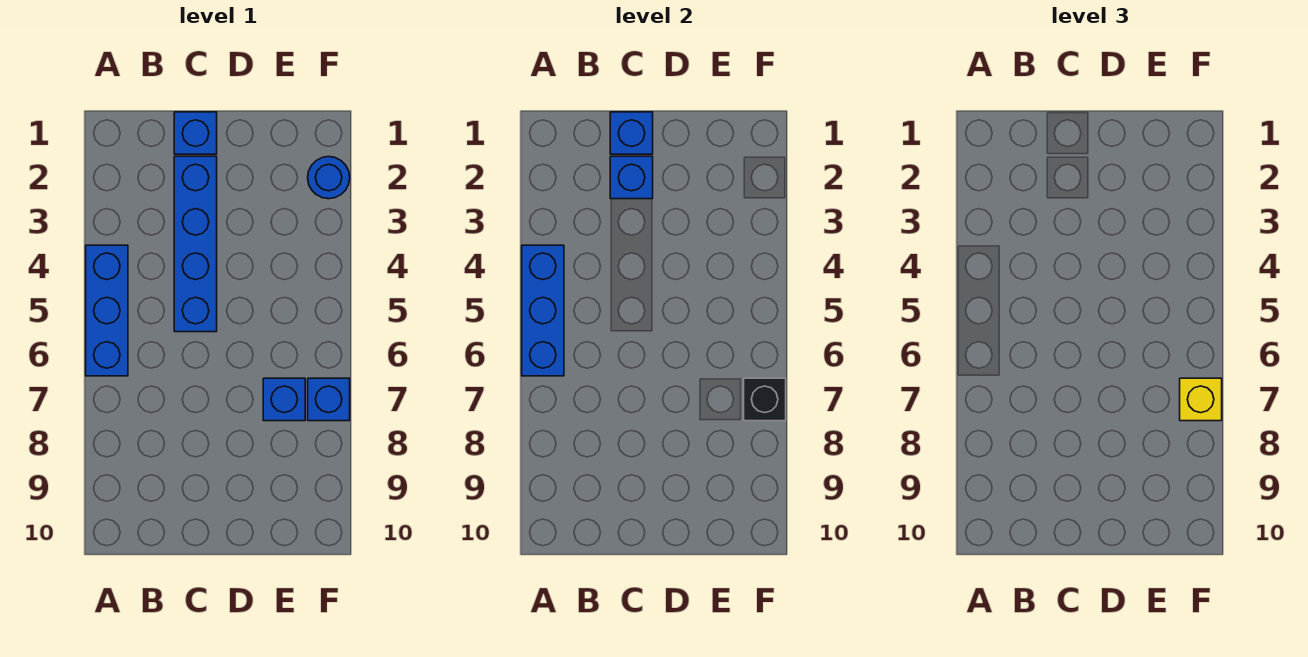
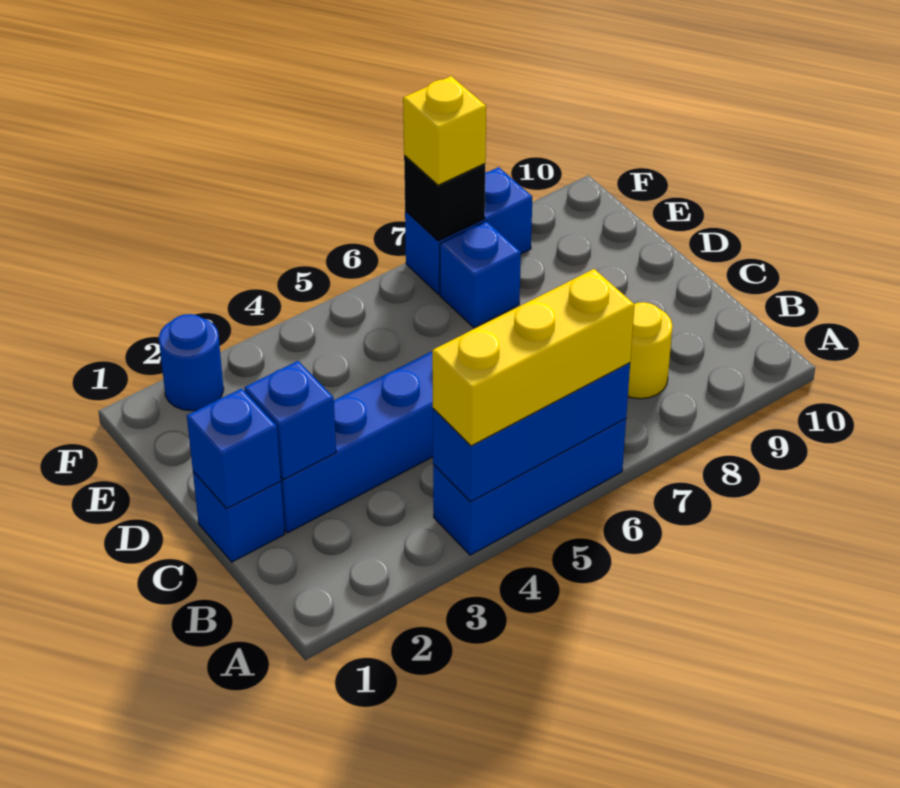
none -> yellow brick A4:A6 level 3
none -> yellow round brick B8 level 1
blue brick F7 level 1 -> blue brick F7:F8 level 1

